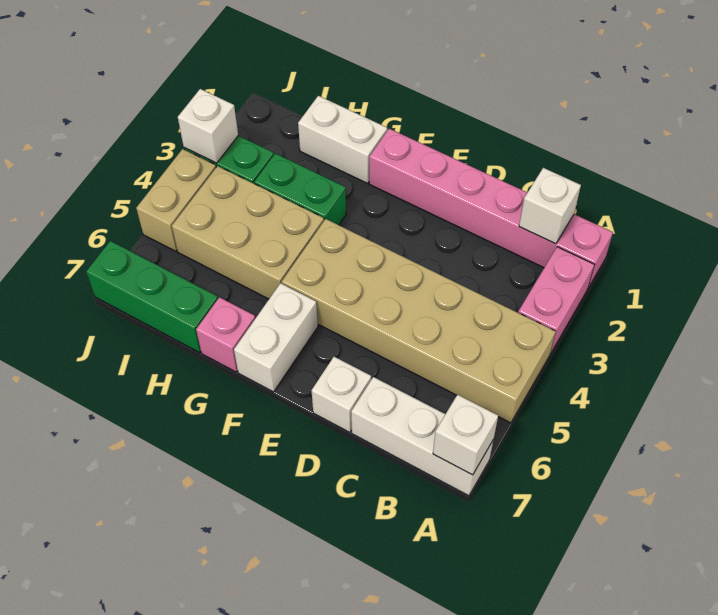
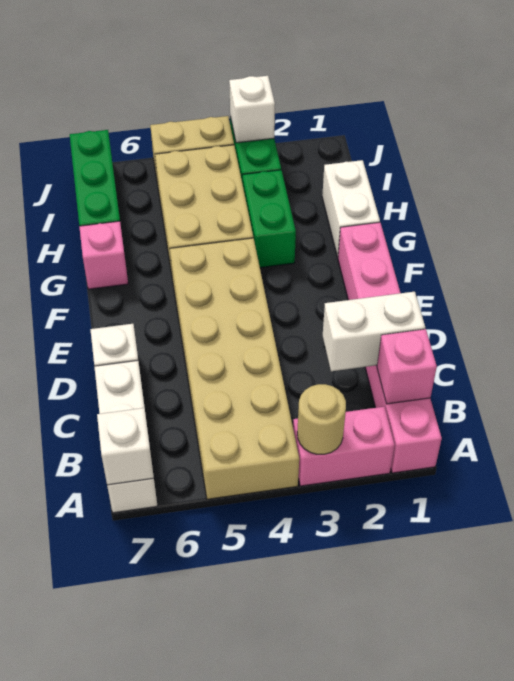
none -> tan round brick A3 level 2
white brick B1 level 2 -> pink brick B1 level 2
white brick F6:F7 level 1 -> white brick C1:C2 level 2

